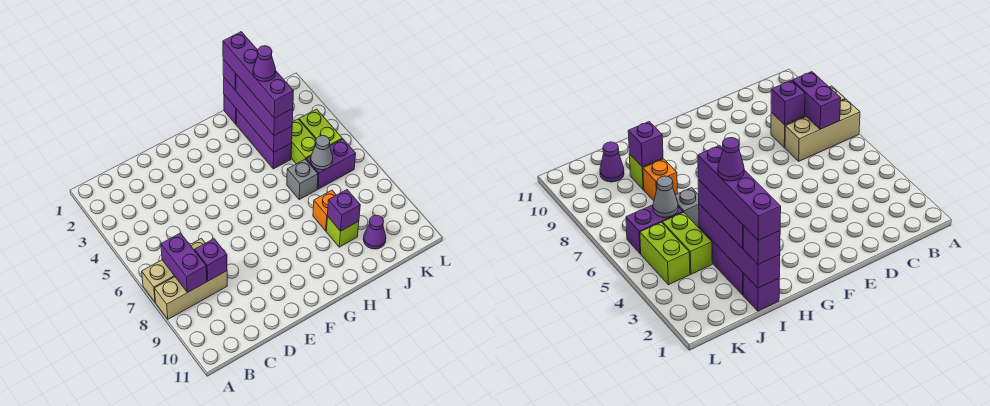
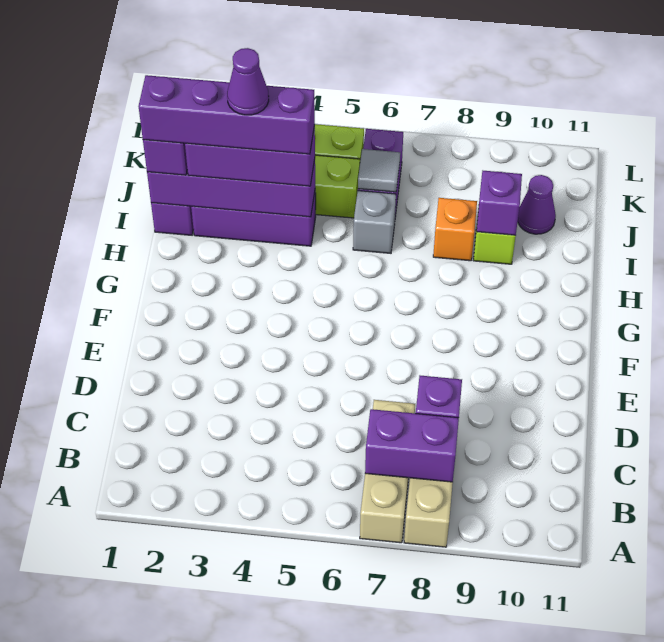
grey cone J6 level 2 -> grey tile J6 level 2

